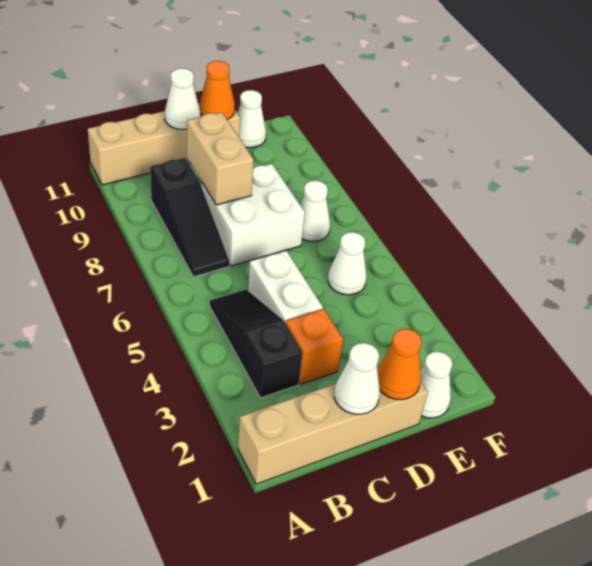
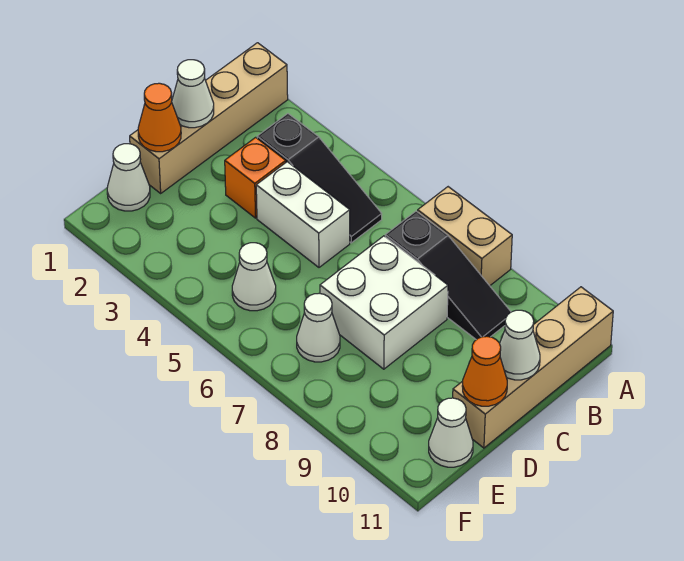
black slope B7:B9 level 1 top 9 -> black slope B7:B9 level 1 top 7
tan brick C8:C9 level 2 -> tan brick A7:A8 level 1

